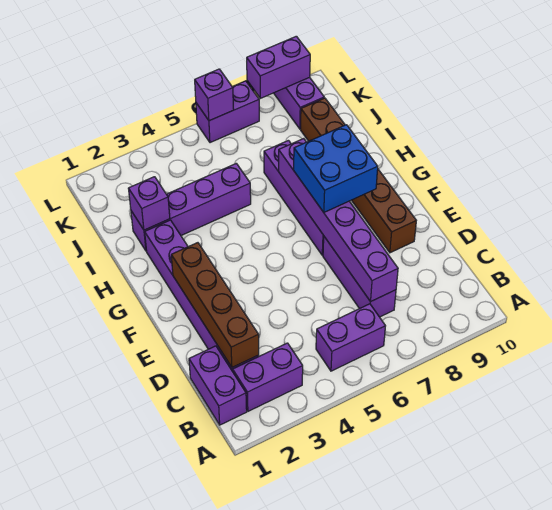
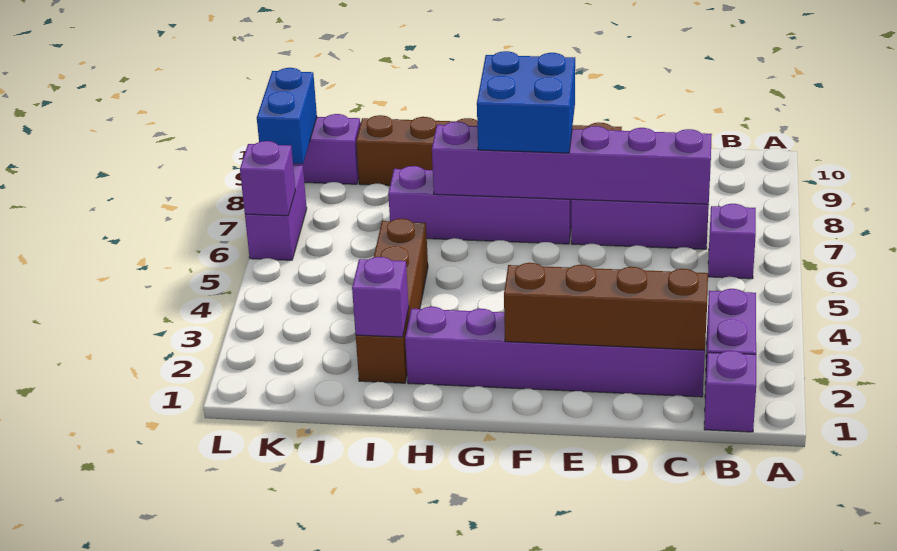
purple brick B1:C1 level 1 -> purple brick B1 level 1
purple brick B5:B6 level 1 -> purple brick B6 level 1
purple brick I2:I5 level 1 -> brown brick I2:I5 level 1
purple brick L8:L9 level 2 -> blue brick L8:L9 level 2

